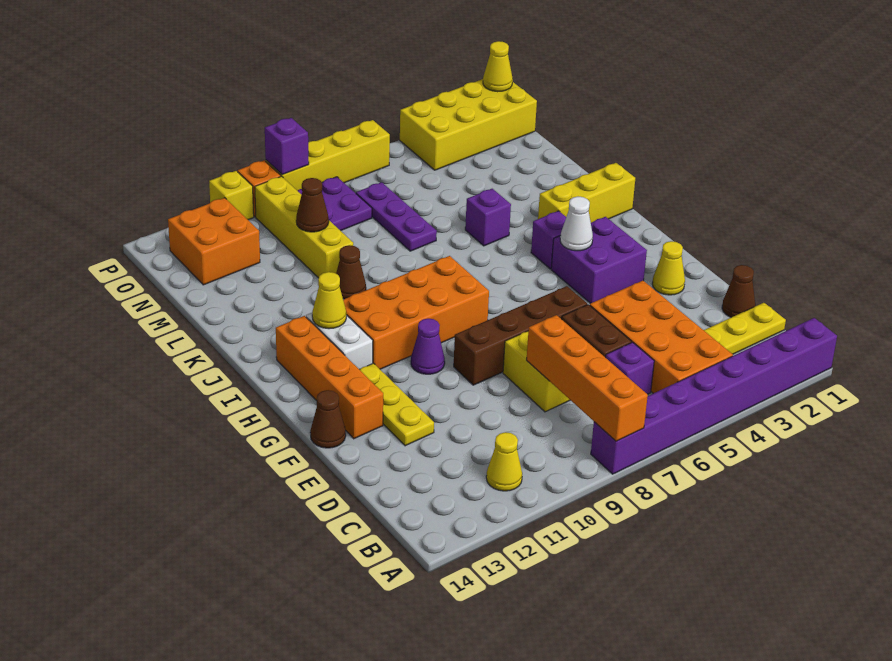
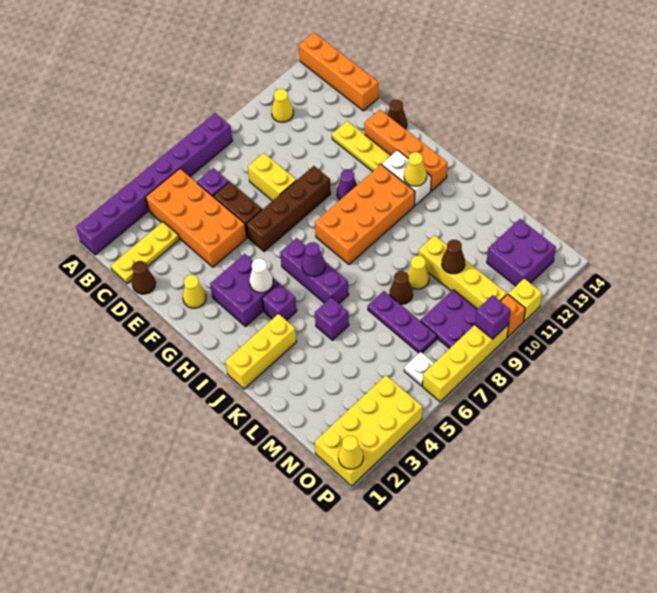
orange brick A8:D8 level 2 -> orange brick A14:D14 level 1
none -> purple brick H6:J6 level 1
none -> purple cone I6 level 2
brown cone K10 level 1 -> brown cone L8 level 1
none -> yellow cone L9 level 1
orange brick N12:O13 level 1 -> purple brick N12:O13 level 1
none -> white plate O6 level 1

